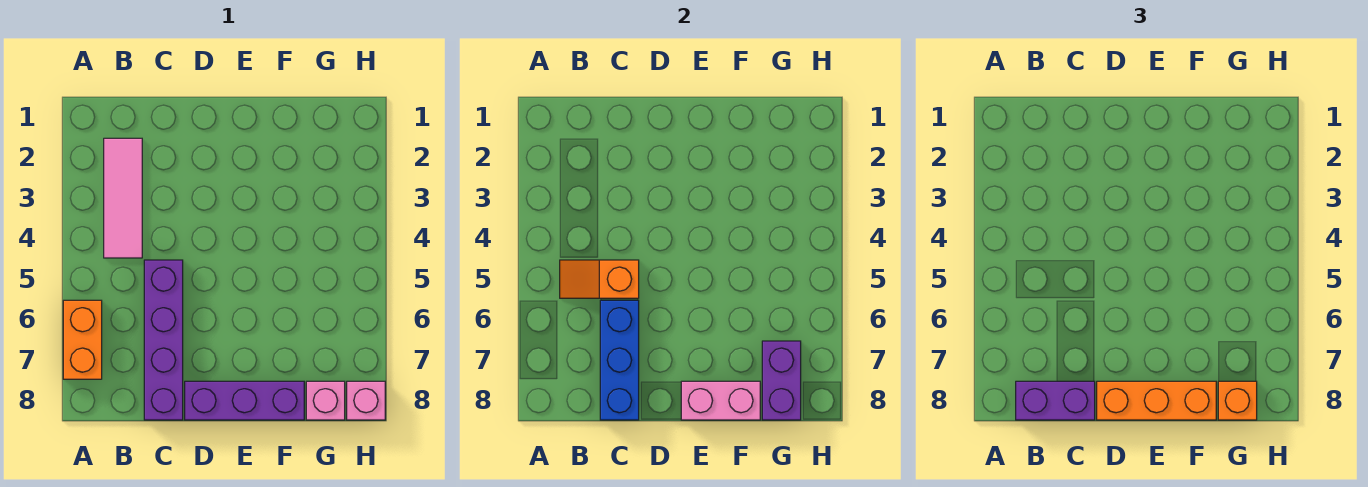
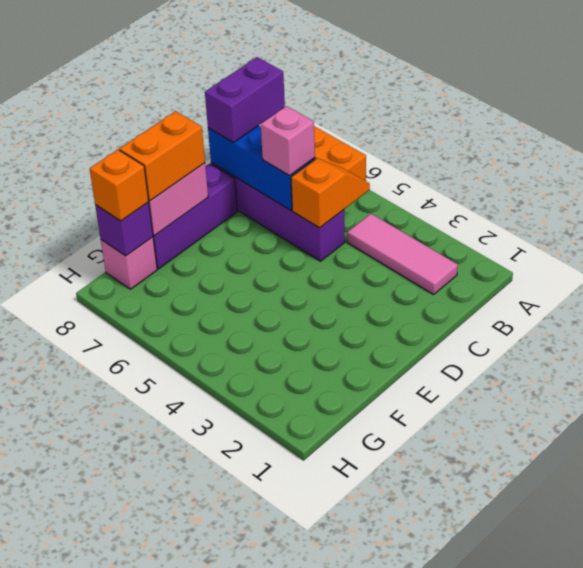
orange brick D8:F8 level 3 -> orange brick E8:F8 level 3
purple brick G7:G8 level 2 -> purple brick G8 level 2
pink brick H8 level 1 -> pink brick C6 level 3

